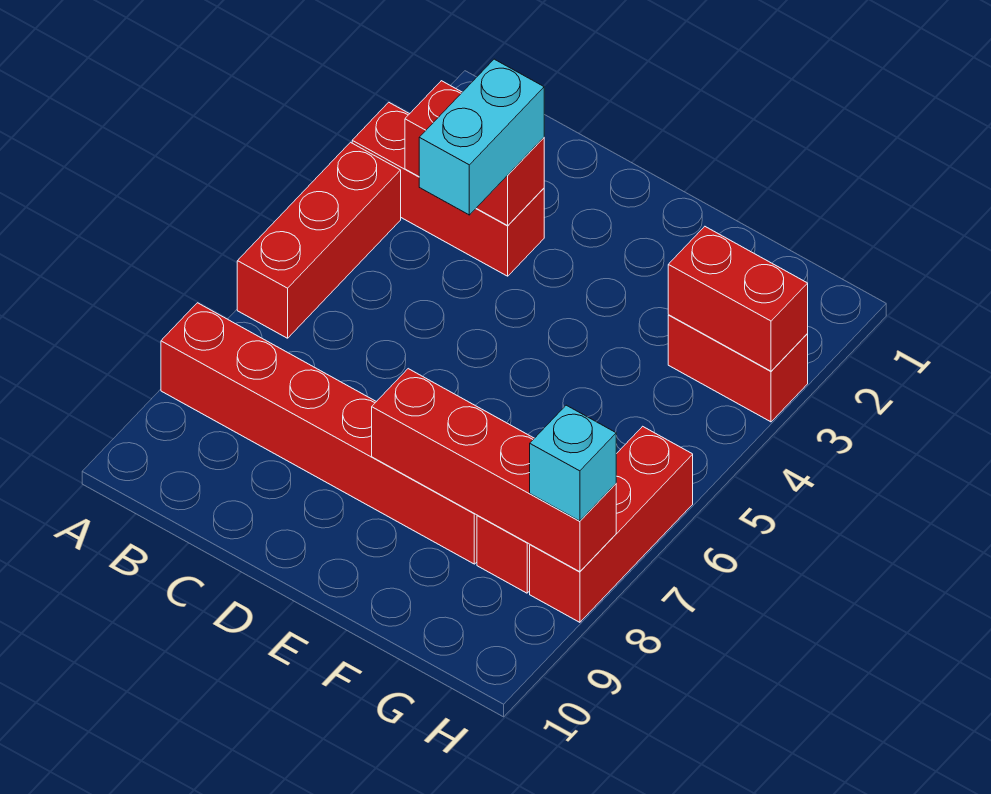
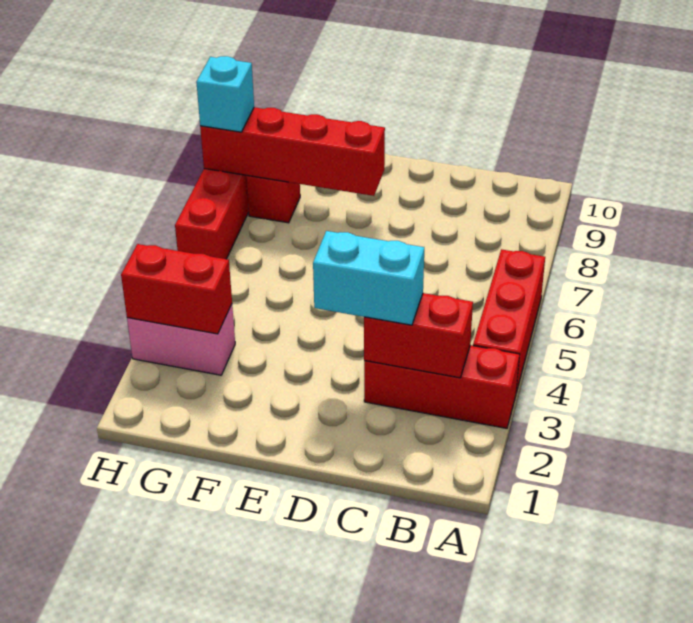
red brick A8:F8 level 1 -> none
cyan brick C3:C4 level 3 -> cyan brick C3:D3 level 3
red brick G3:H3 level 1 -> pink brick G3:H3 level 1

